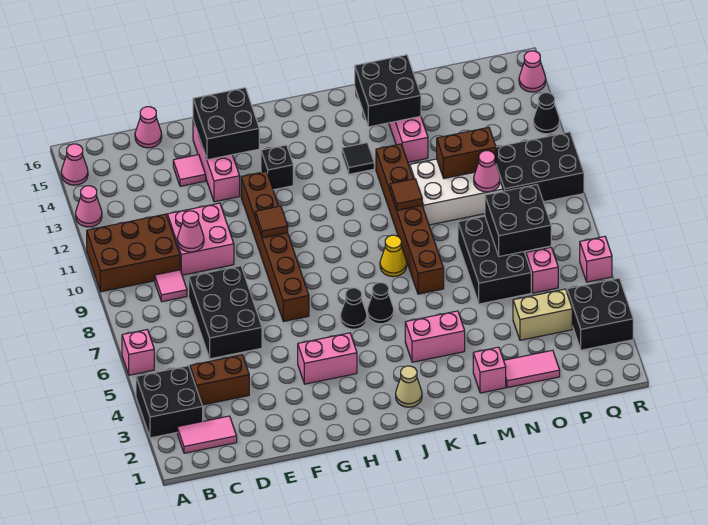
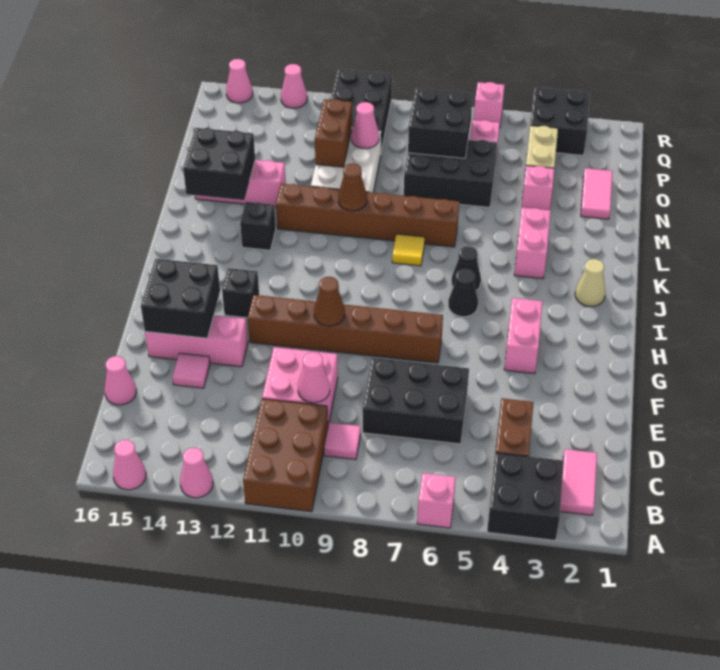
brown tile G10 level 2 -> brown cone G10 level 2
yellow cone K8 level 1 -> yellow tile K8 level 1
black tile K13 level 1 -> black brick K13 level 1
brown tile L10 level 2 -> brown cone L10 level 2
pink brick M2 level 1 -> pink brick N4 level 1
black cone R13 level 1 -> pink cone R13 level 1

